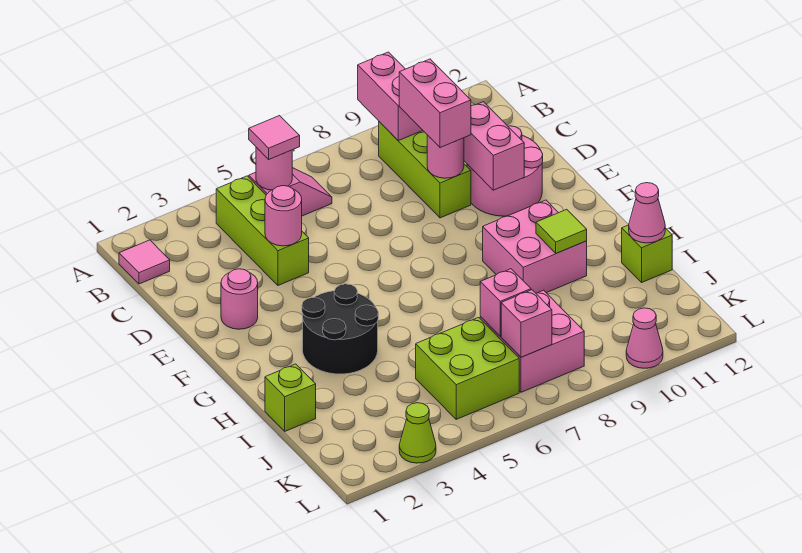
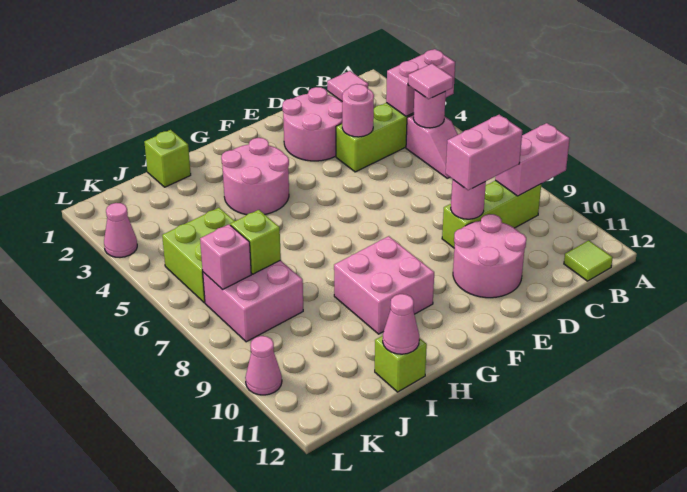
pink brick D10:E10 level 2 -> pink brick A4:B4 level 2
pink round brick E2 level 1 -> pink round brick D2:E3 level 1
black round brick G3:H4 level 1 -> pink round brick G3:H4 level 1
lime tile H10 level 2 -> lime tile B12 level 1
pink brick J7 level 2 -> lime brick J7 level 2
lime cone L3 level 1 -> pink cone L3 level 1

